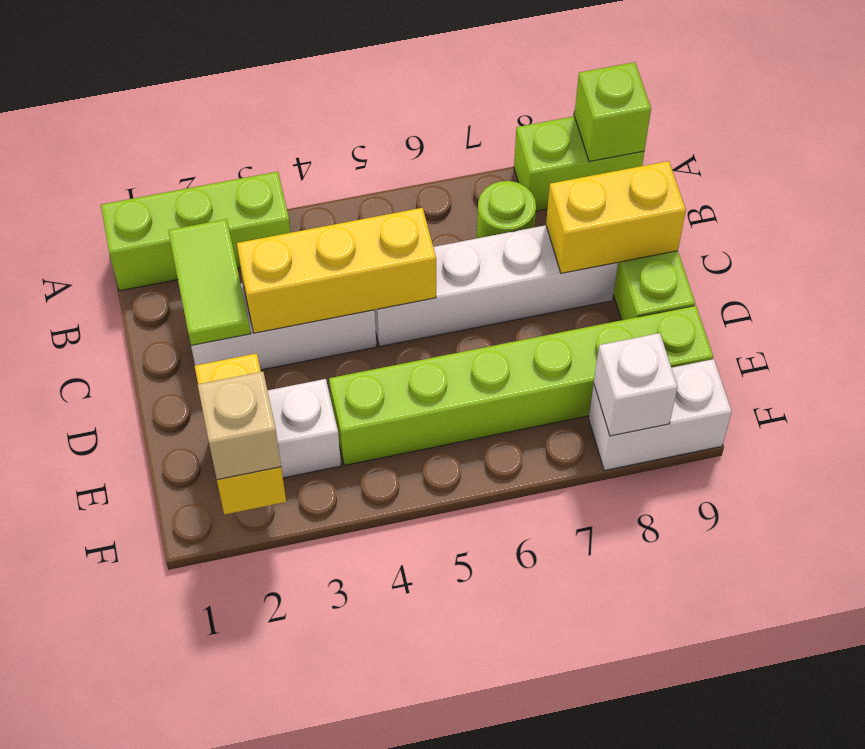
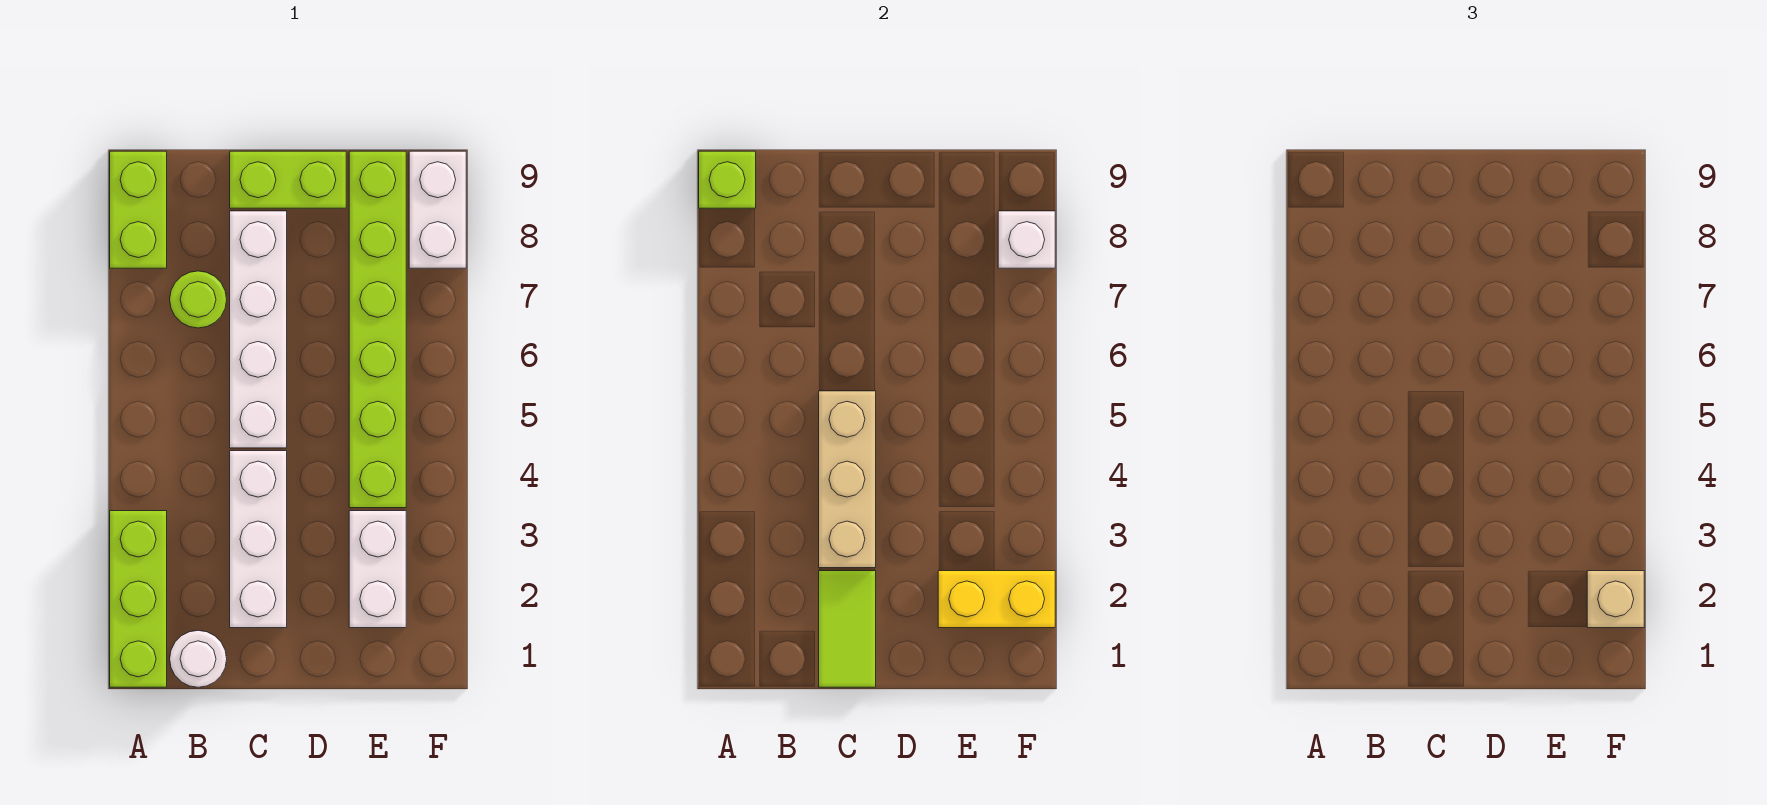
none -> white round brick B1 level 1
lime tile B2:C2 level 2 -> lime tile C1:C2 level 2
yellow brick C3:C5 level 2 -> tan brick C3:C5 level 2
yellow brick C8:C9 level 2 -> none

